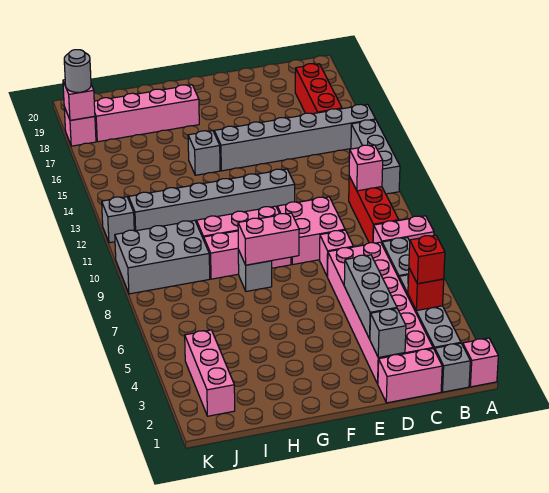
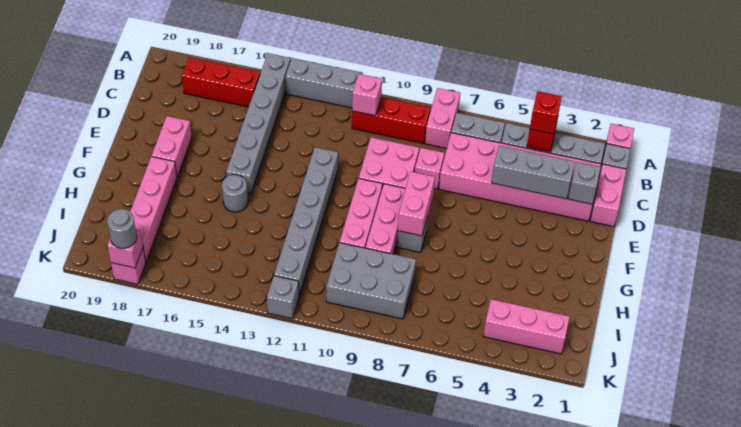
none -> pink brick E18:F18 level 1
grey brick G15 level 1 -> grey round brick G15 level 1
grey brick I9:K10 level 1 -> grey brick I8:J10 level 1

